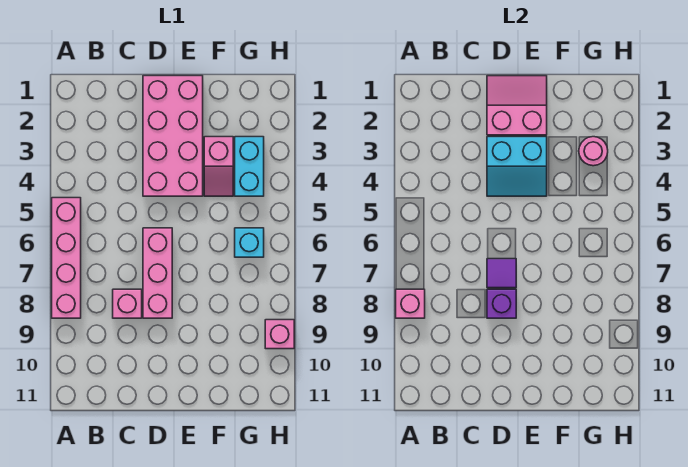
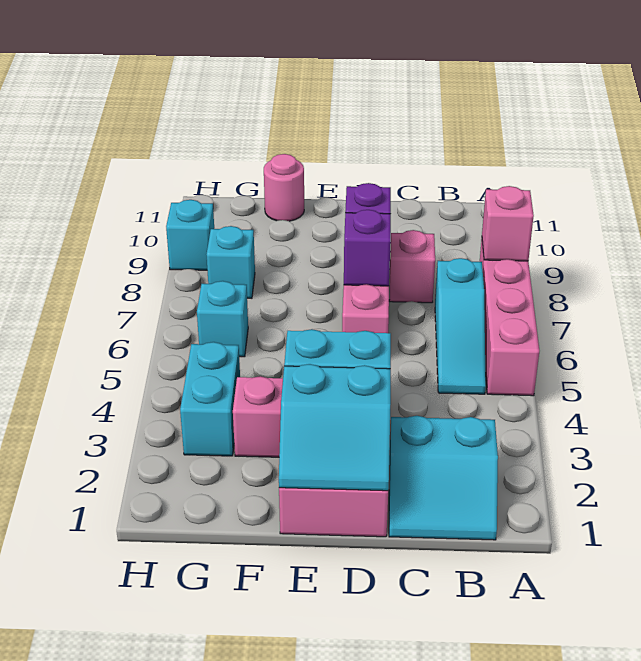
none -> cyan slope B1:C2 level 1 top 2
none -> cyan slope B5:B7 level 1 top 7
pink slope D1:E2 level 2 top 2 -> cyan slope D1:E2 level 2 top 2
purple tile D7 level 2 -> purple brick D7 level 2
pink round brick G3 level 2 -> pink round brick F11 level 1
none -> cyan brick G8 level 1
pink brick H9 level 1 -> cyan brick H9 level 1

